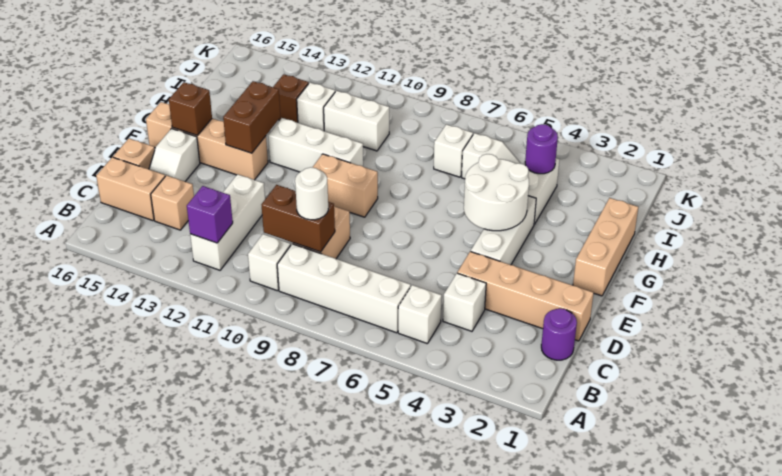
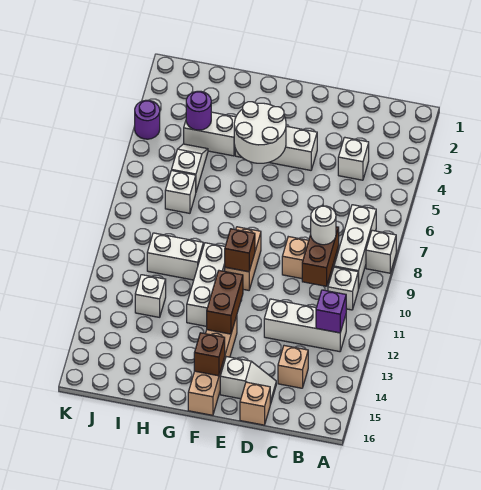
white brick B5 level 1 -> white brick A8 level 1
white brick B6:B9 level 1 -> white brick B7:B9 level 1
purple round brick C1 level 1 -> purple round brick K4 level 1
tan brick C15:C16 level 1 -> none
tan brick D1:D4 level 1 -> none
tan brick F1:H1 level 1 -> none
brown brick F13:G13 level 2 -> brown brick F12:F13 level 2
white brick I10:I11 level 1 -> white brick H10:I10 level 1
brown brick I13 level 1 -> brown brick F10 level 2

